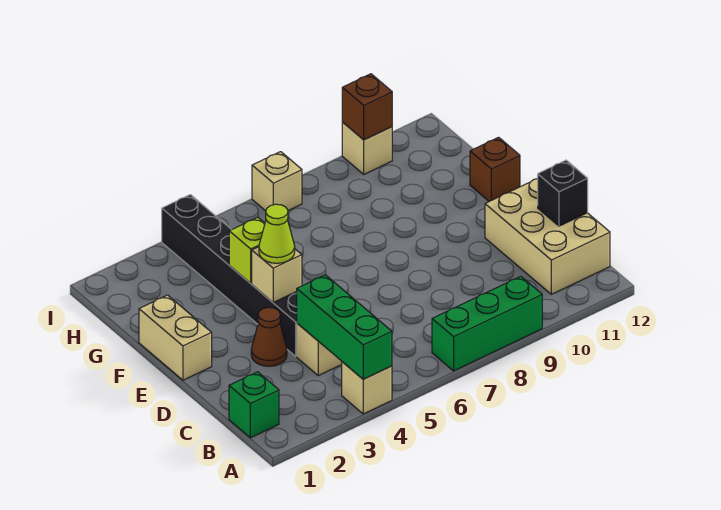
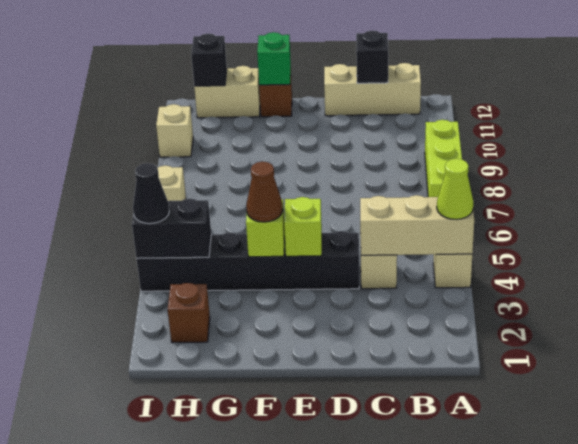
green brick A4:C4 level 2 -> tan brick A4:C4 level 2
green brick A7:A9 level 1 -> lime brick A7:A9 level 1
green brick B1 level 1 -> green brick F12 level 2
tan brick B11:D12 level 1 -> tan brick B12:D12 level 1
brown cone D3 level 1 -> brown cone F4 level 3
tan brick E1:F1 level 1 -> tan brick G12:H12 level 1
tan brick E4 level 2 -> lime brick E4 level 2
lime cone E4 level 3 -> lime cone A4 level 3
none -> black brick H4:I4 level 2
none -> black brick H12 level 2
none -> black cone I4 level 3
brown brick I10 level 2 -> brown brick H2 level 1

